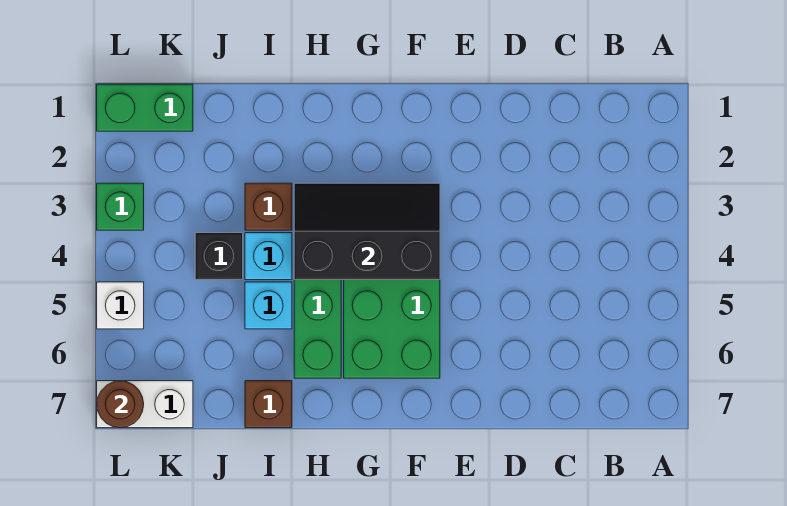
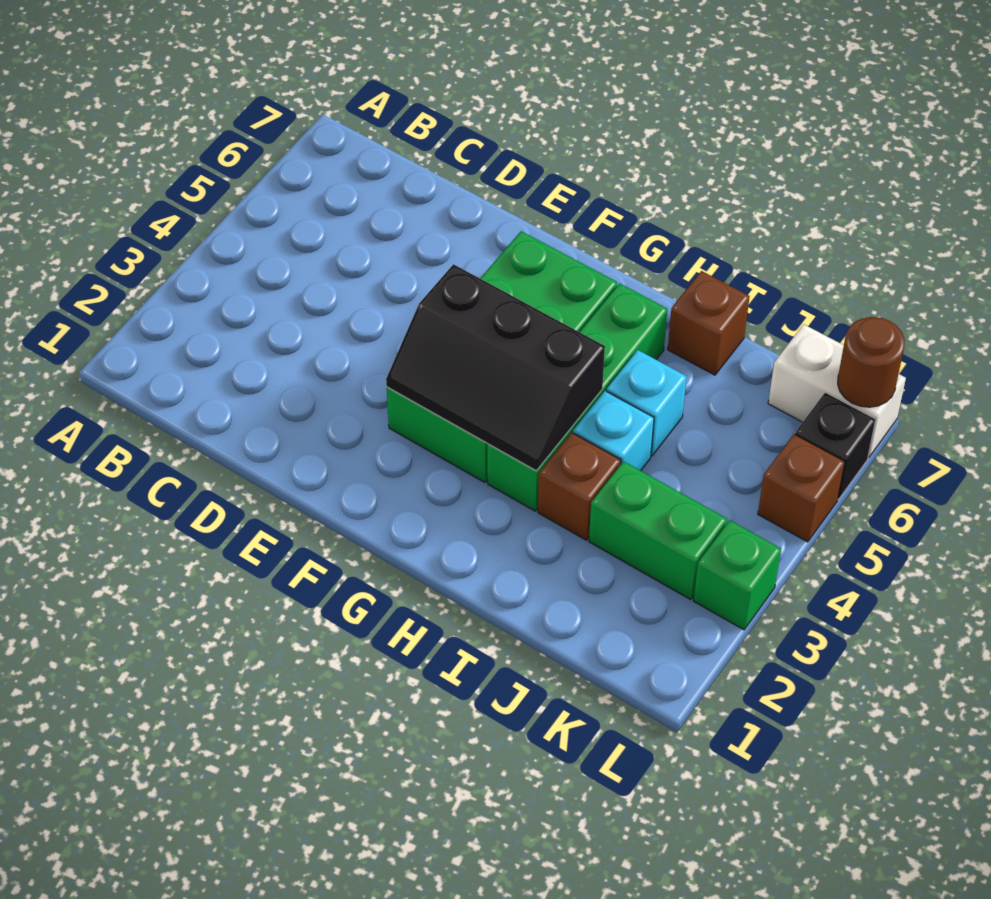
black brick J4 level 1 -> black brick L6 level 1
green brick K1:L1 level 1 -> green brick J3:K3 level 1
white brick L5 level 1 -> brown brick L5 level 1

